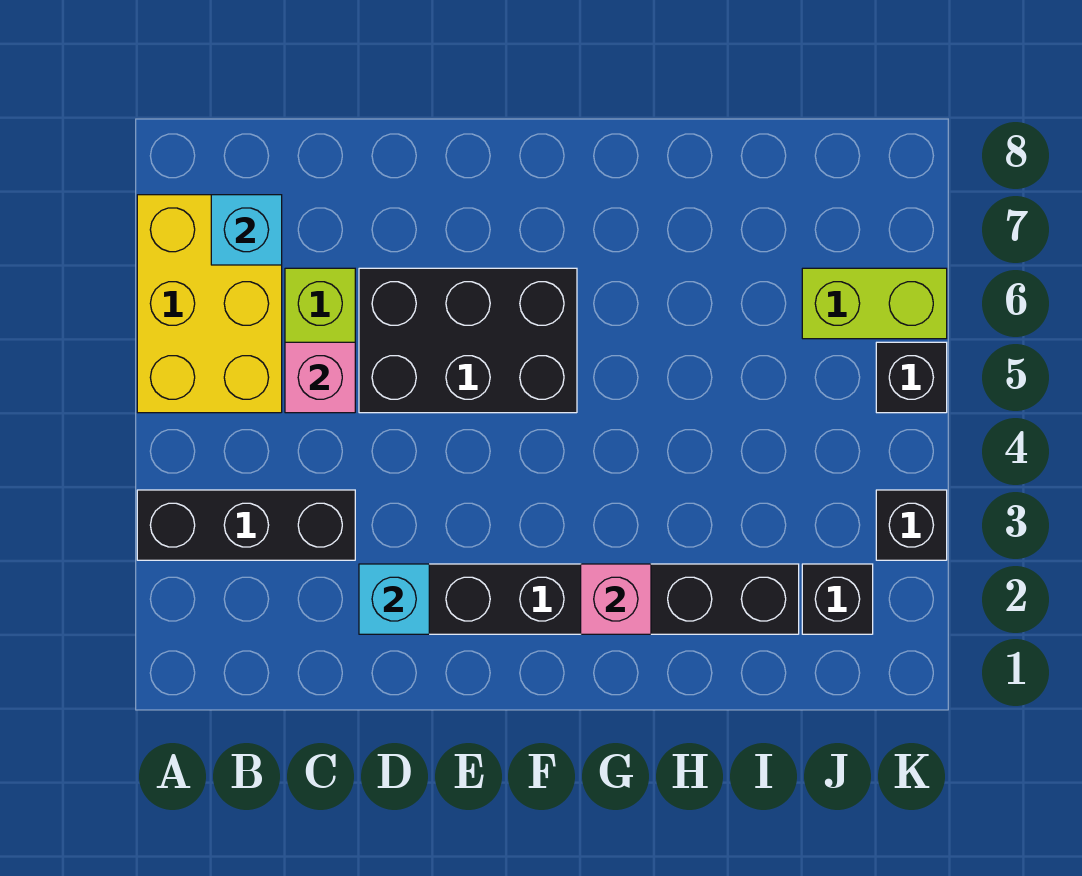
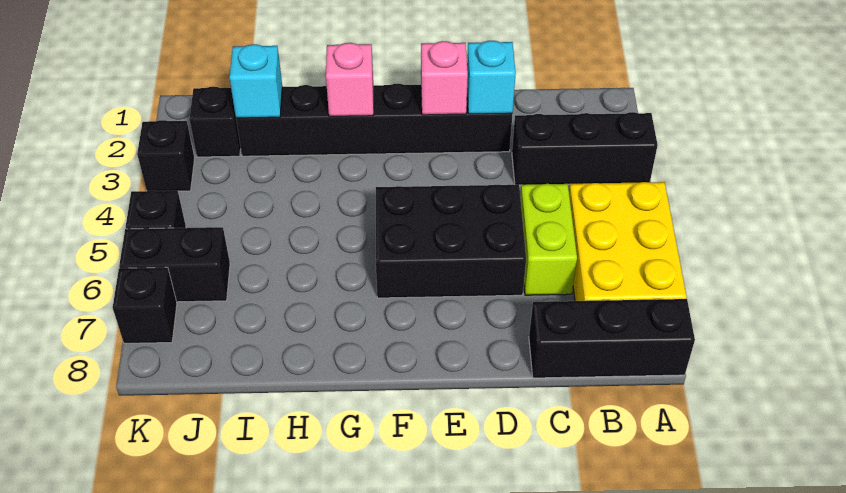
none -> black brick A8:C8 level 1
cyan brick B7 level 2 -> cyan brick I2 level 2
pink brick C5 level 2 -> pink brick E2 level 2
lime brick J6:K6 level 1 -> black brick J6:K6 level 1
none -> black brick K7 level 1

